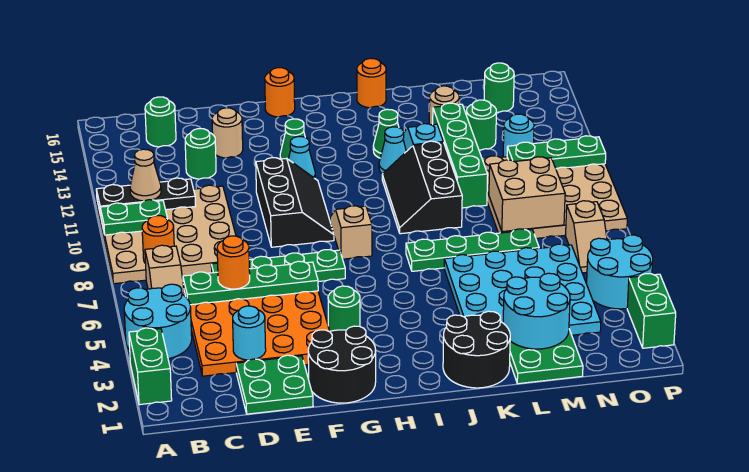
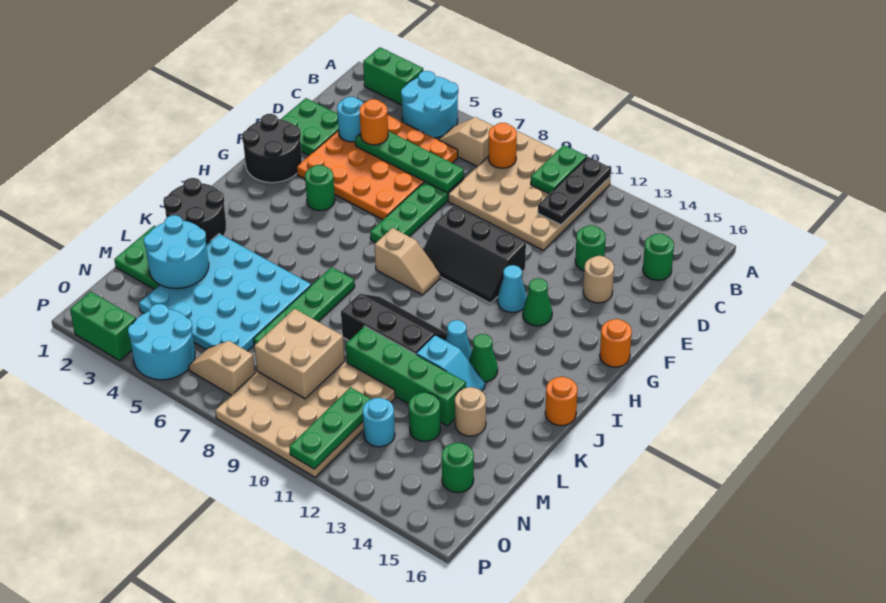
tan cone B11 level 3 -> none
green plate C6:F6 level 2 -> green plate D4:D7 level 2
orange round brick D6 level 3 -> orange round brick D4 level 3

